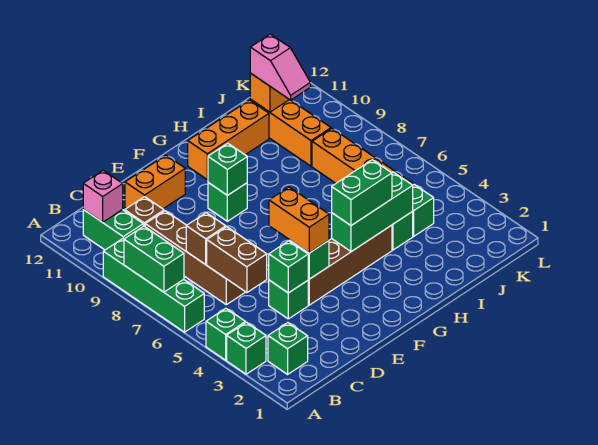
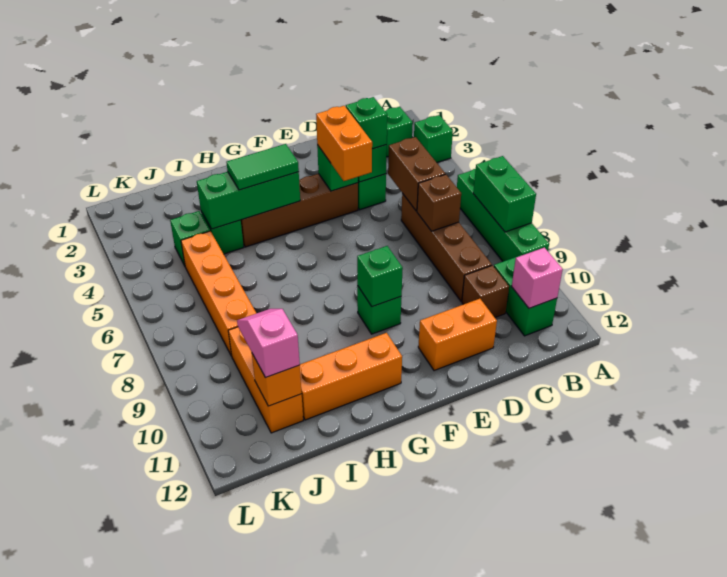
green brick A4 level 1 -> green brick D4 level 3
green brick G4:H4 level 3 -> green tile G4:H4 level 3

